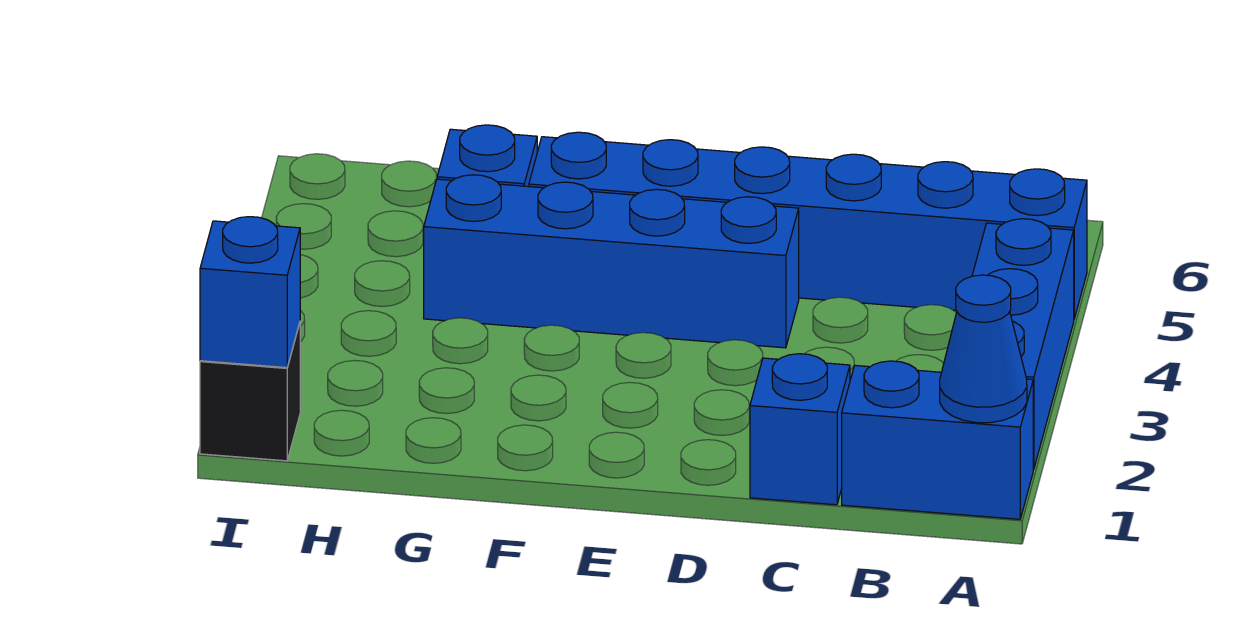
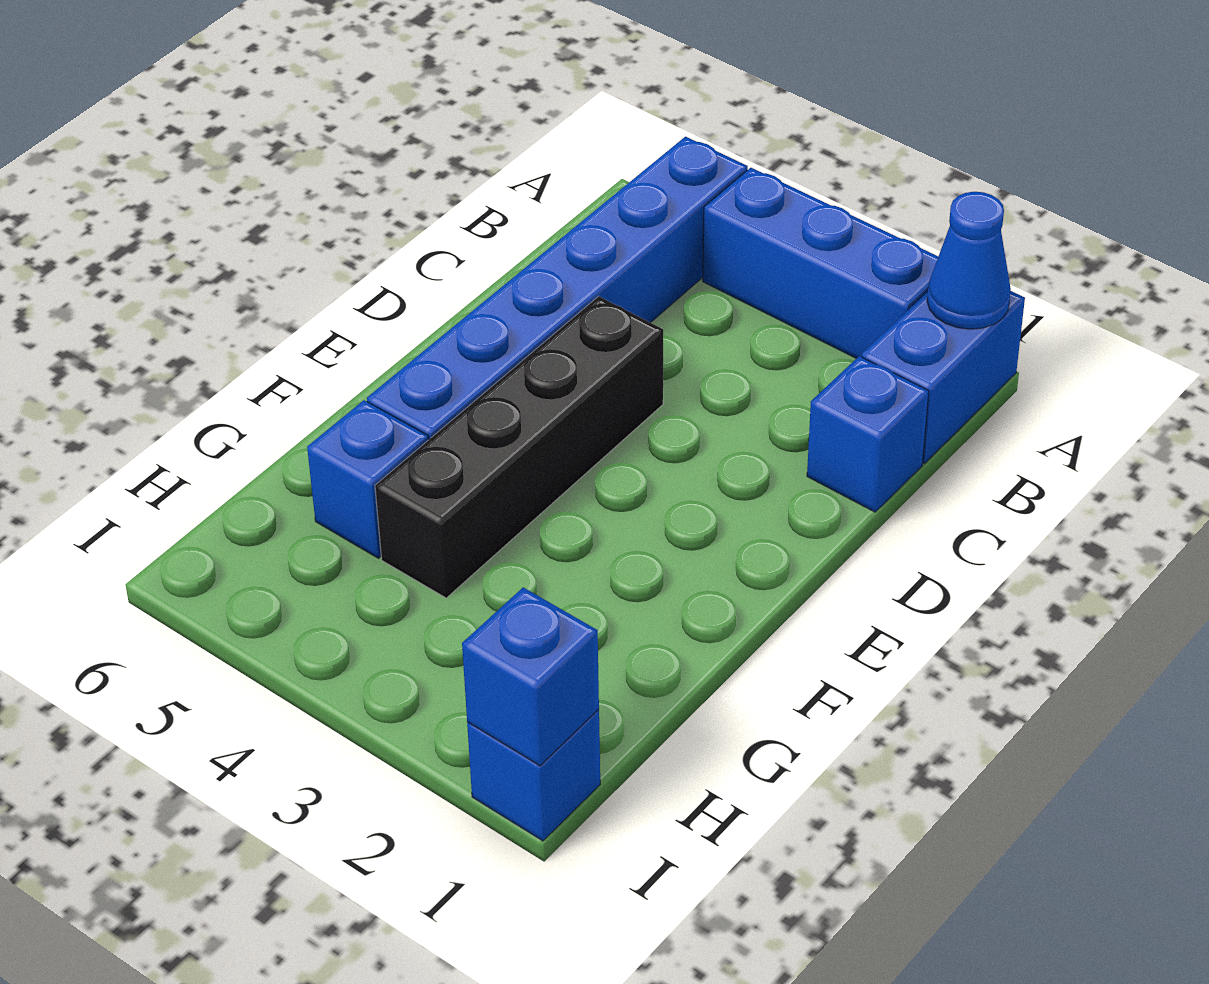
blue brick D4:G4 level 1 -> black brick D4:G4 level 1
black brick I1 level 1 -> blue brick I1 level 1

